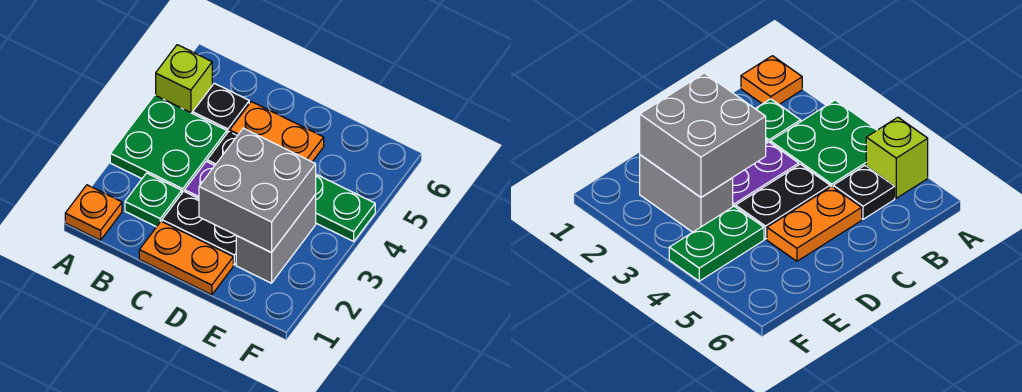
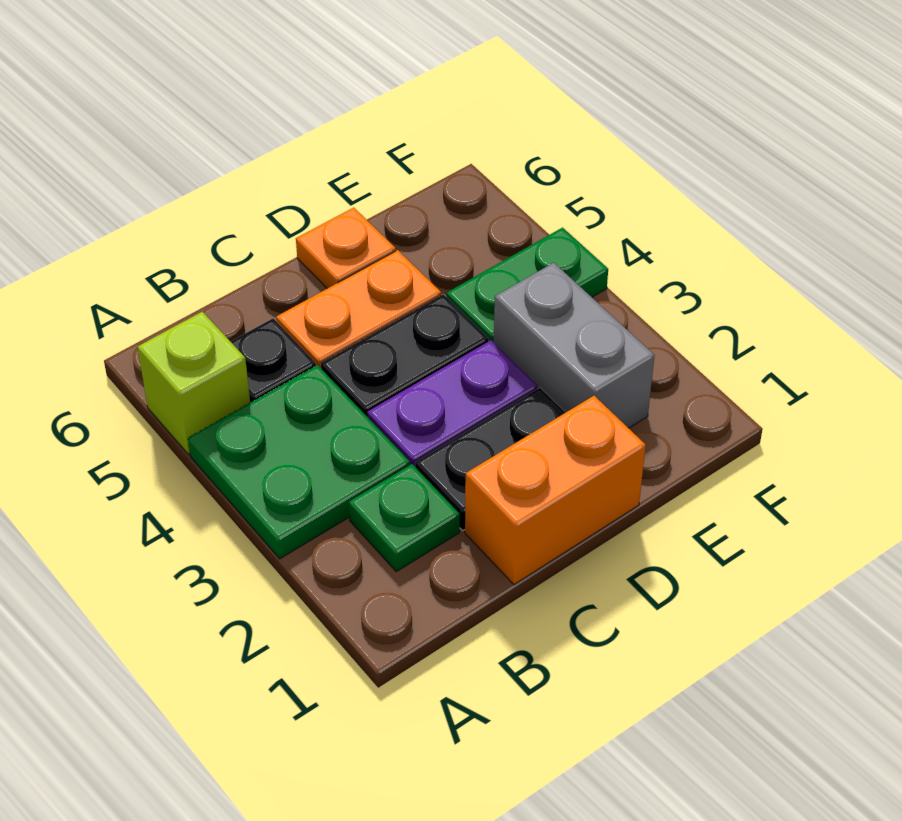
orange plate A1 level 1 -> orange plate D6 level 1
orange plate C1:D1 level 1 -> orange brick C1:D1 level 1
grey brick D2:E3 level 2 -> none

